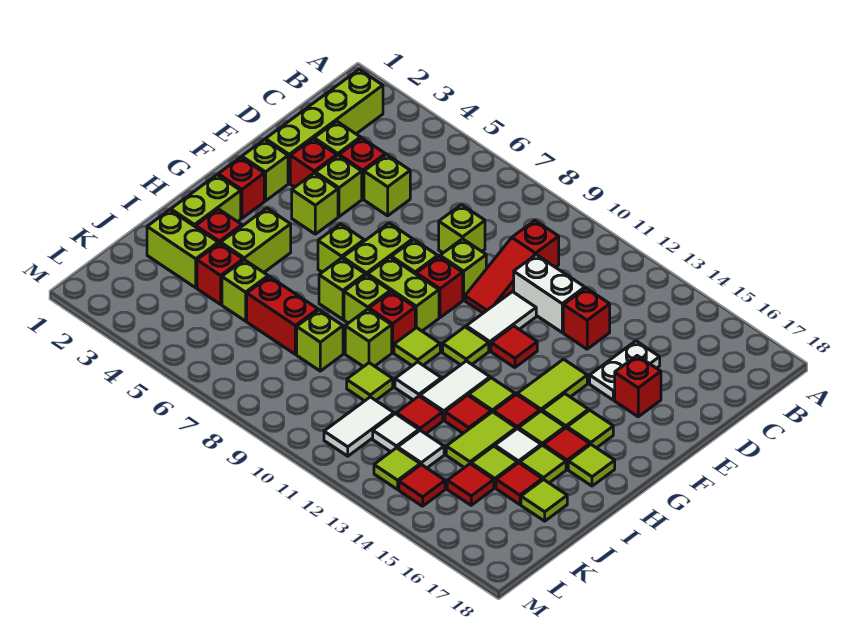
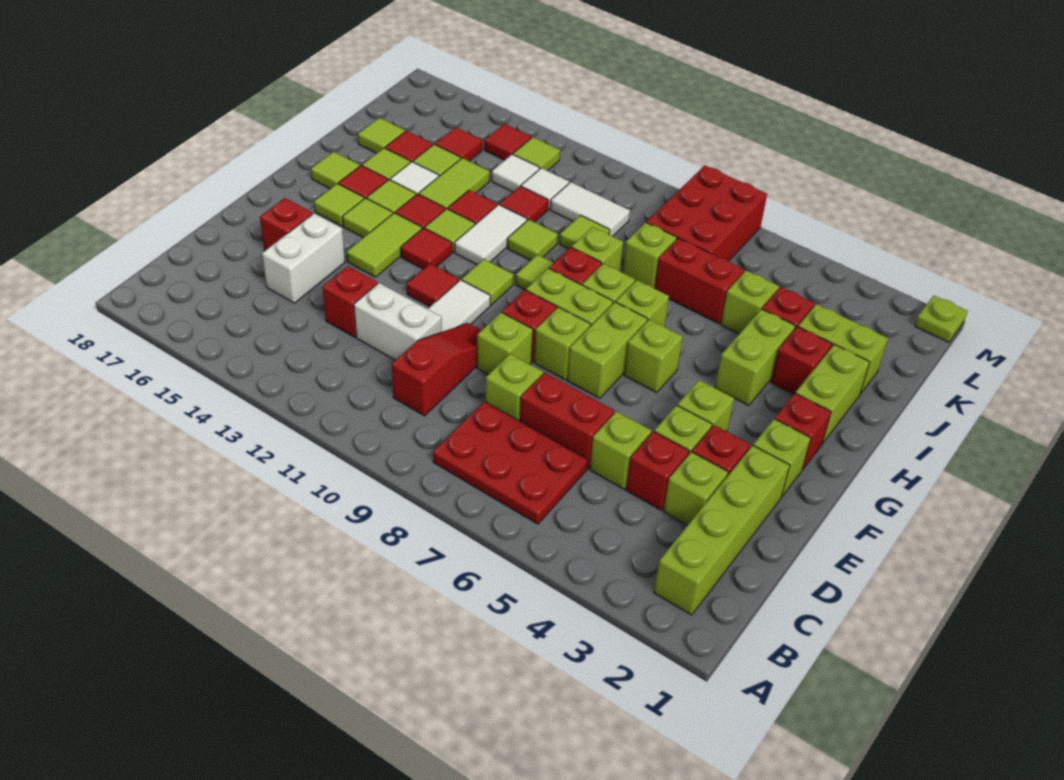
none -> red plate B6:C8 level 1
none -> red brick D6:D7 level 1
white plate D15:E15 level 1 -> white brick D15:E15 level 1
none -> red tile G13 level 1
white tile I11 level 1 -> lime tile I11 level 1
none -> red brick K7:M8 level 1
white tile K11:L11 level 1 -> white tile K10:K11 level 1
none -> lime plate M1 level 1

